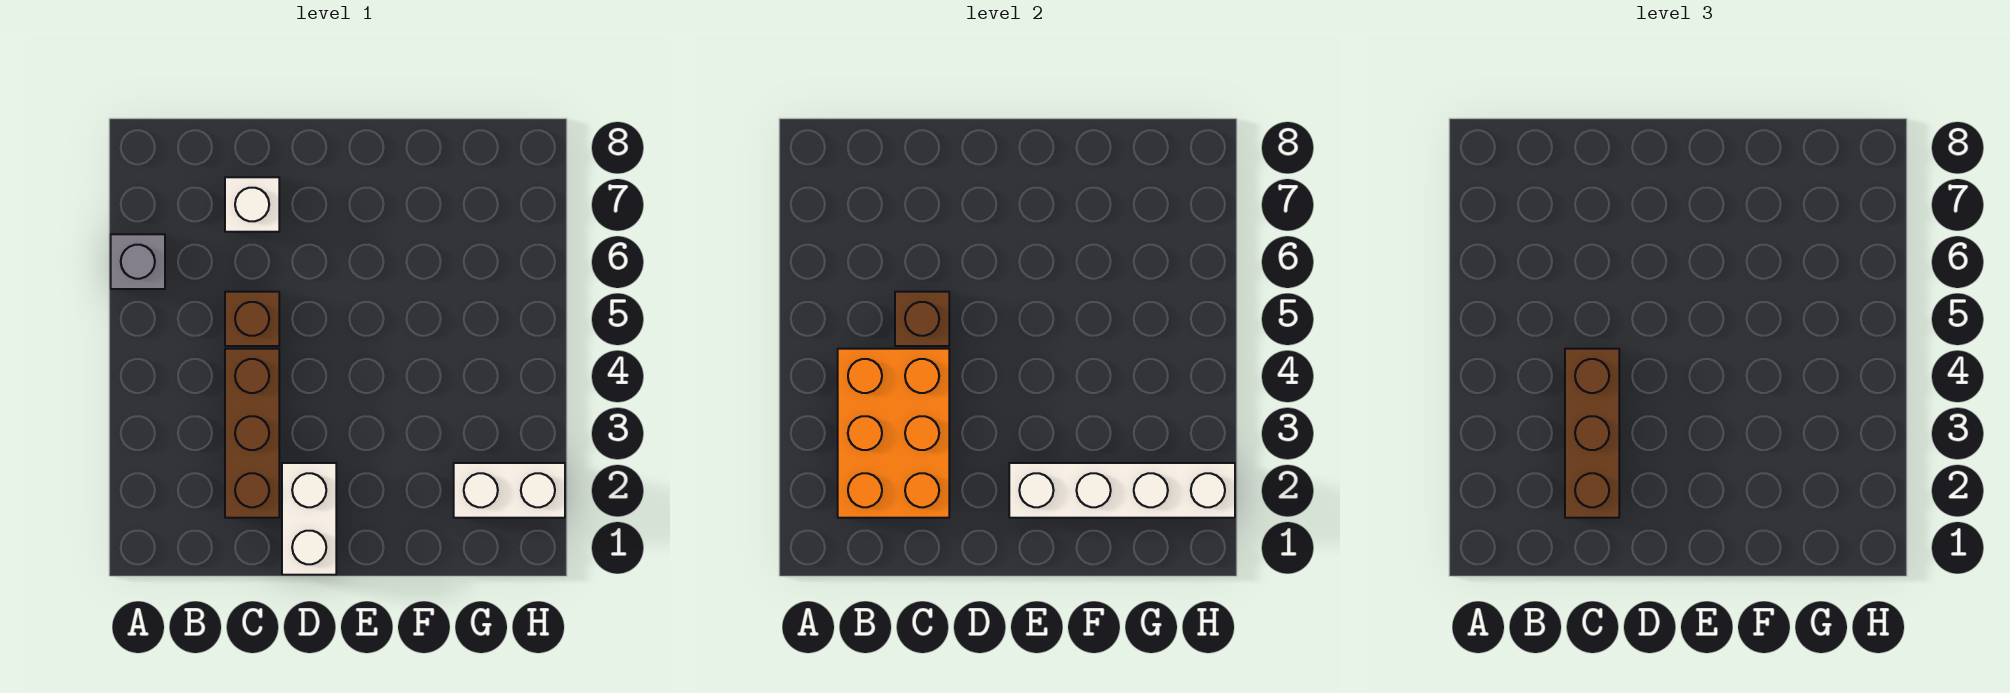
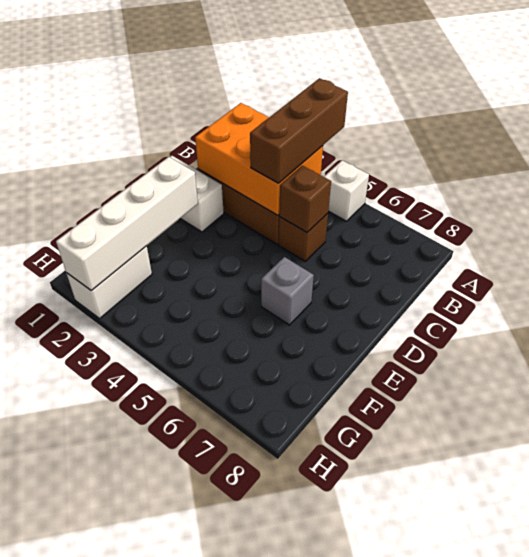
grey brick A6 level 1 -> grey brick E6 level 1
brown brick C2:C4 level 3 -> brown brick A4:C4 level 3
white brick C7 level 1 -> white brick A5 level 1

